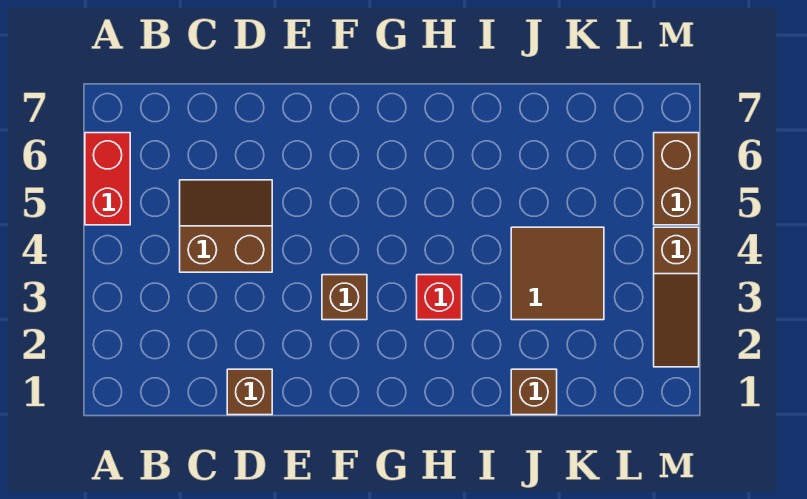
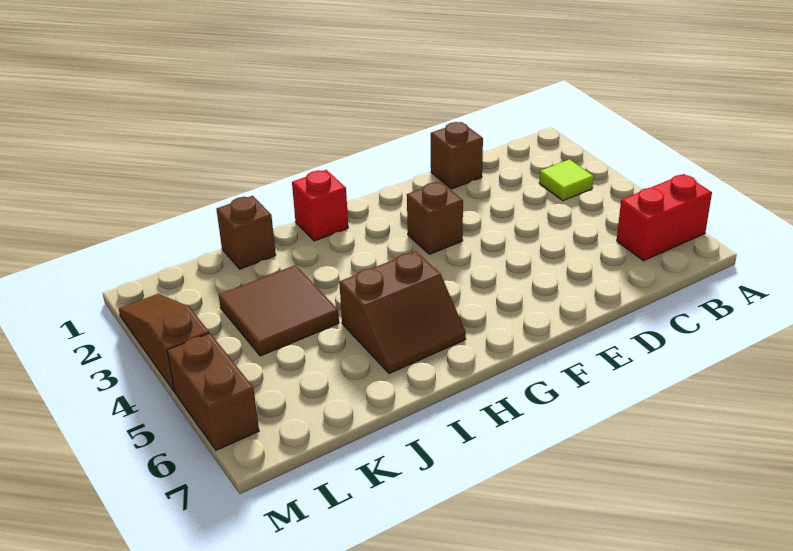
red brick A5:A6 level 1 -> red brick A6:B6 level 1
none -> lime tile B3 level 1
brown slope C4:D5 level 1 top 4 -> brown slope H5:I6 level 1 top 5
red brick H3 level 1 -> red brick H1 level 1

